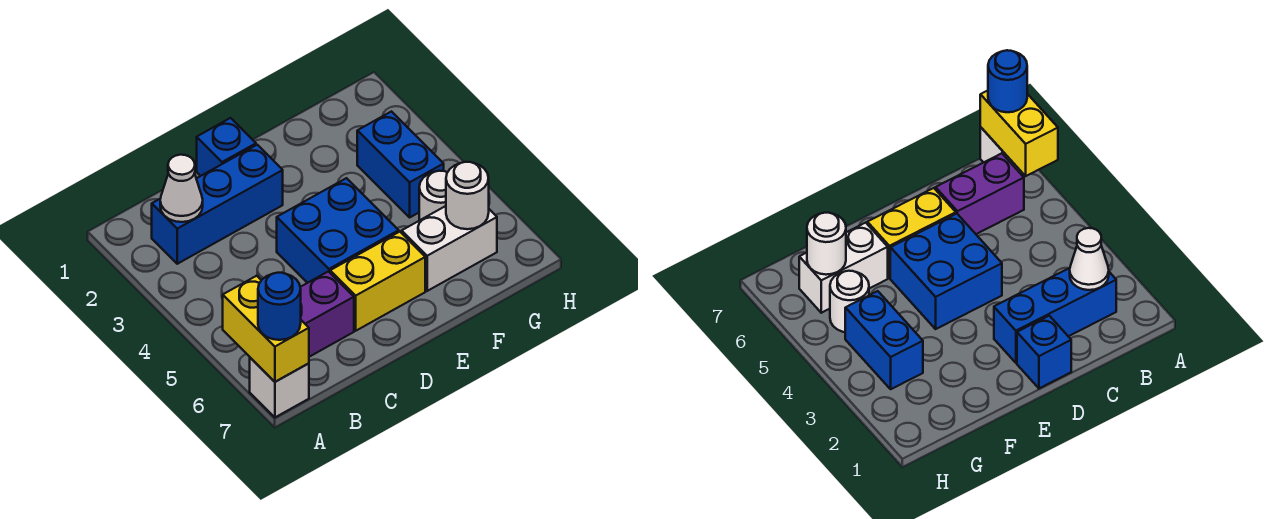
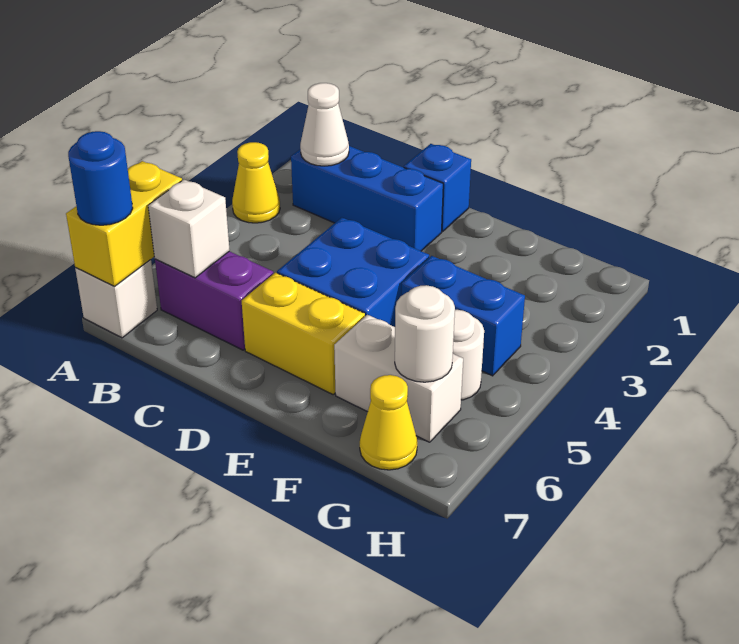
none -> yellow cone A3 level 1
none -> white brick B6 level 2
blue brick G3:G4 level 1 -> blue brick F4:G4 level 1
none -> yellow cone G7 level 1

